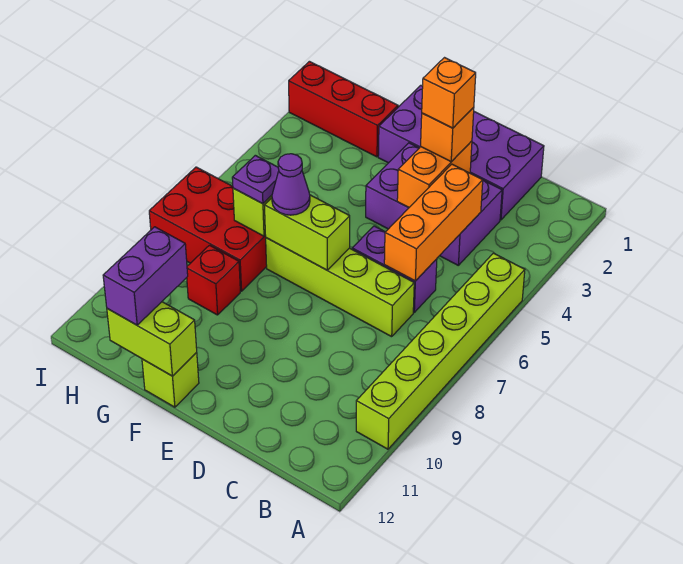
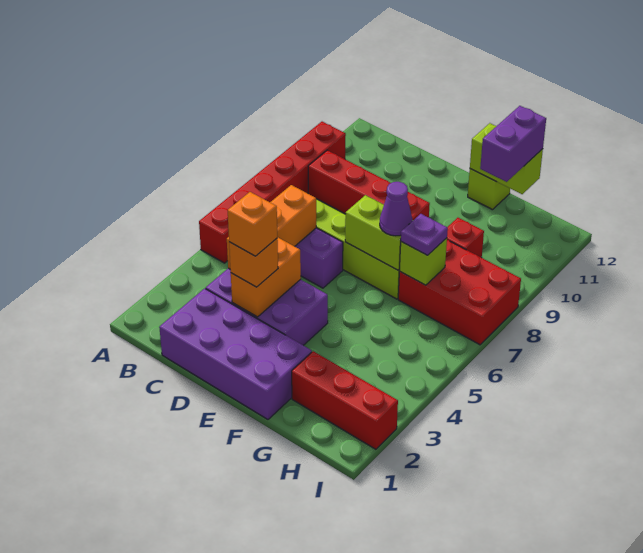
lime brick A5:A10 level 1 -> red brick A5:A10 level 1
none -> red brick B9:E9 level 1

